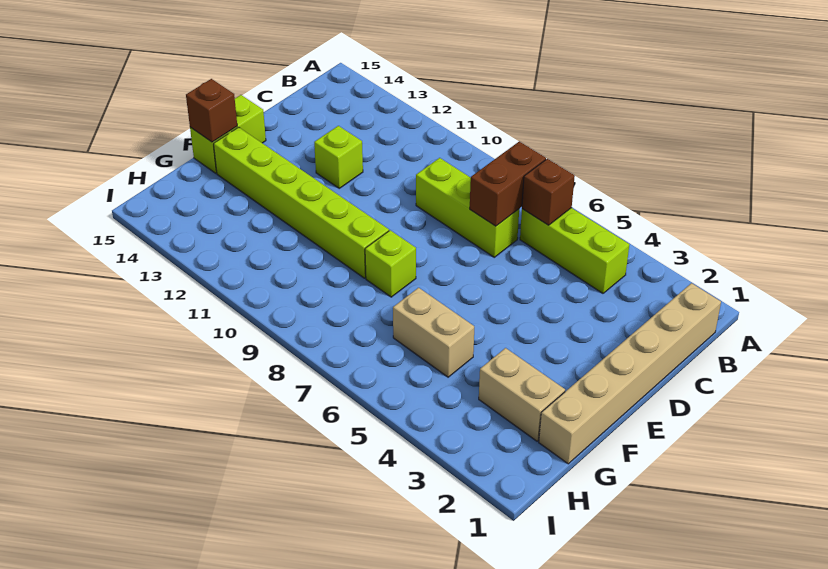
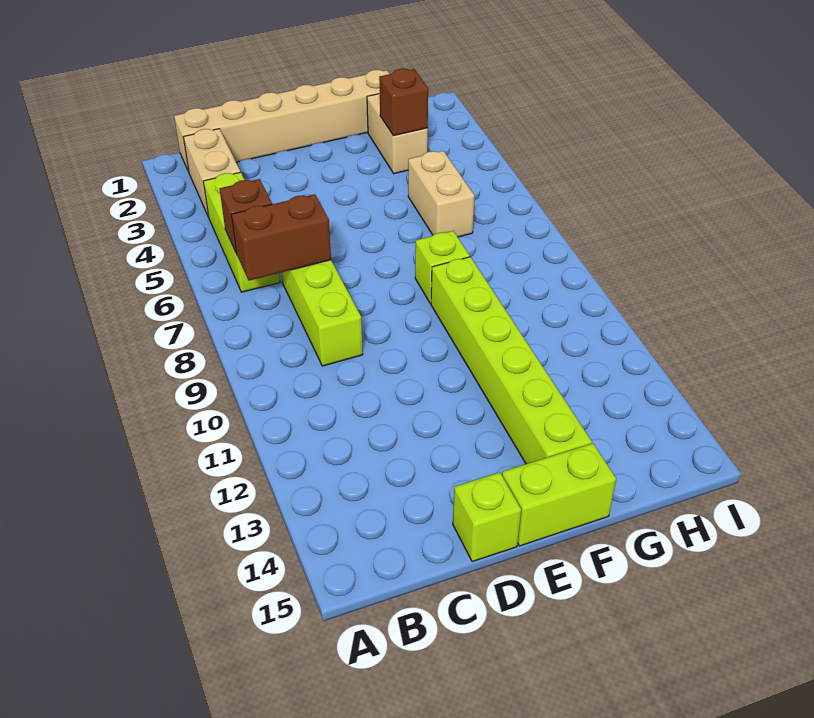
none -> tan brick B2:B3 level 1
lime brick D12 level 1 -> lime brick D15 level 1
brown brick F15 level 2 -> brown brick G3 level 2

